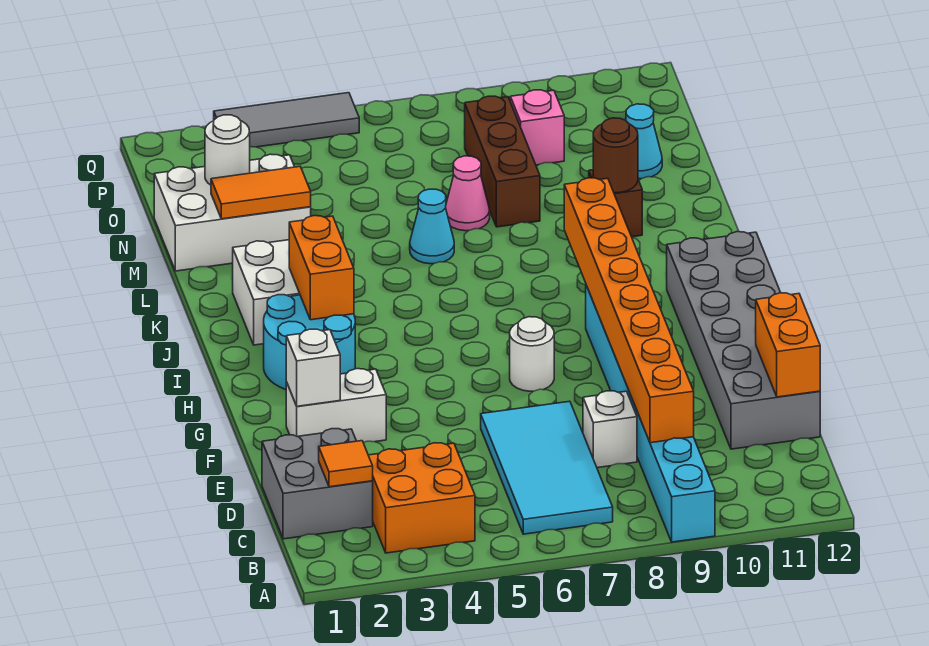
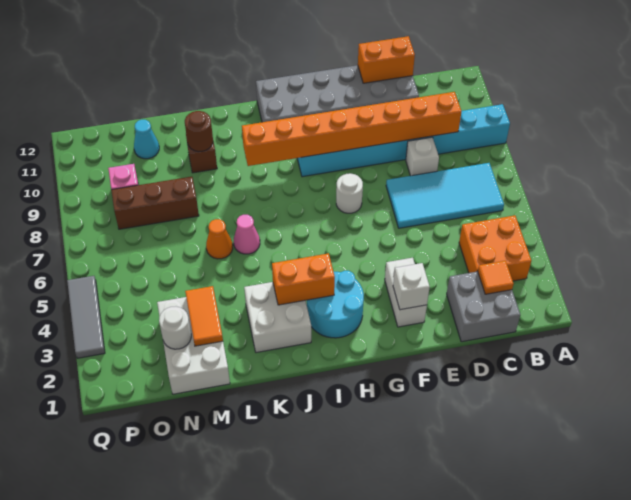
cyan cone L6 level 1 -> orange cone L6 level 1
pink cone M7 level 1 -> pink cone K6 level 1

